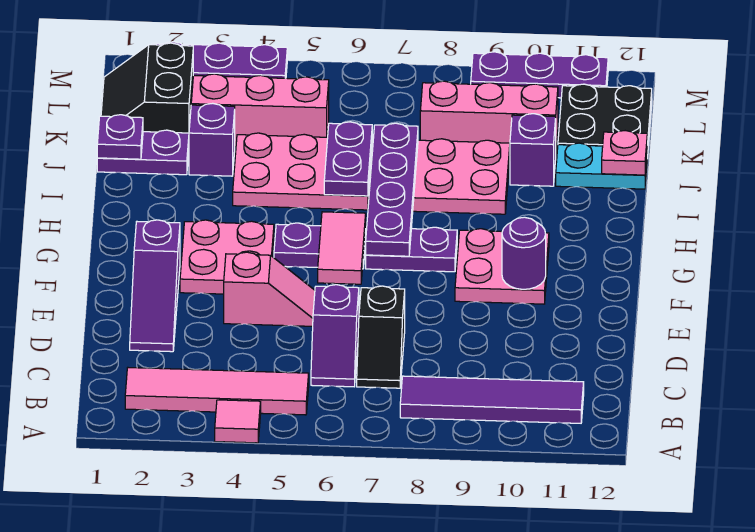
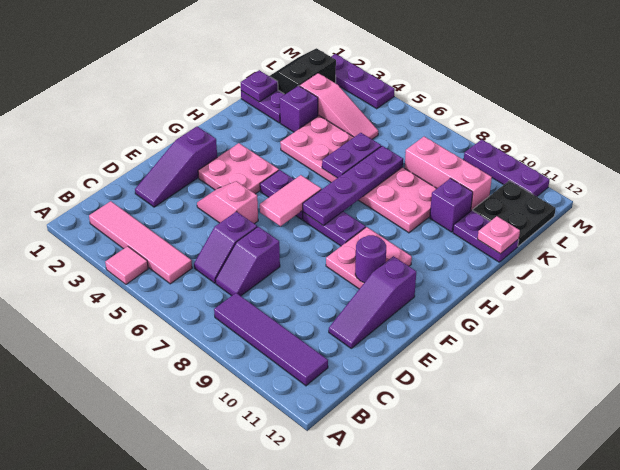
black slope C7:D7 level 1 top D -> purple slope C7:D7 level 1 top D
none -> purple slope D11:F11 level 1 top F
pink slope E4:E5 level 1 top 4 -> pink slope E4:E5 level 1 top 5
cyan plate J11:J12 level 1 -> purple plate J11:J12 level 1
pink brick K3:K5 level 1 -> pink slope K3:K5 level 1 top 3

